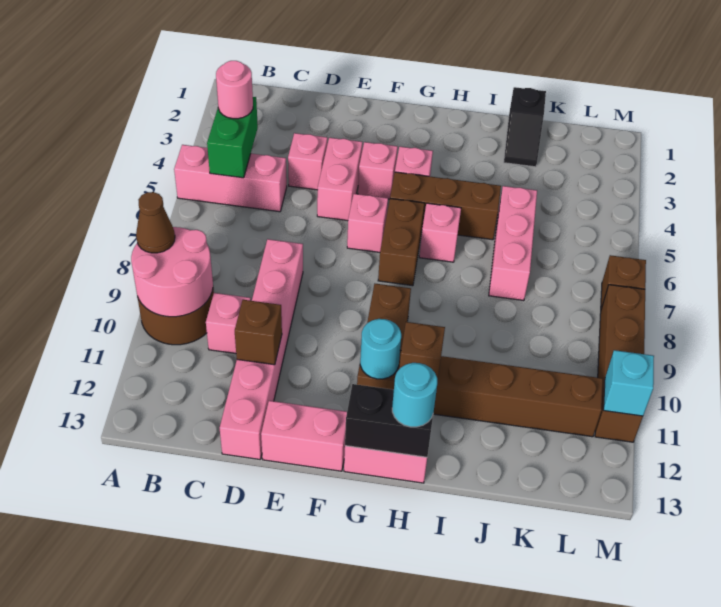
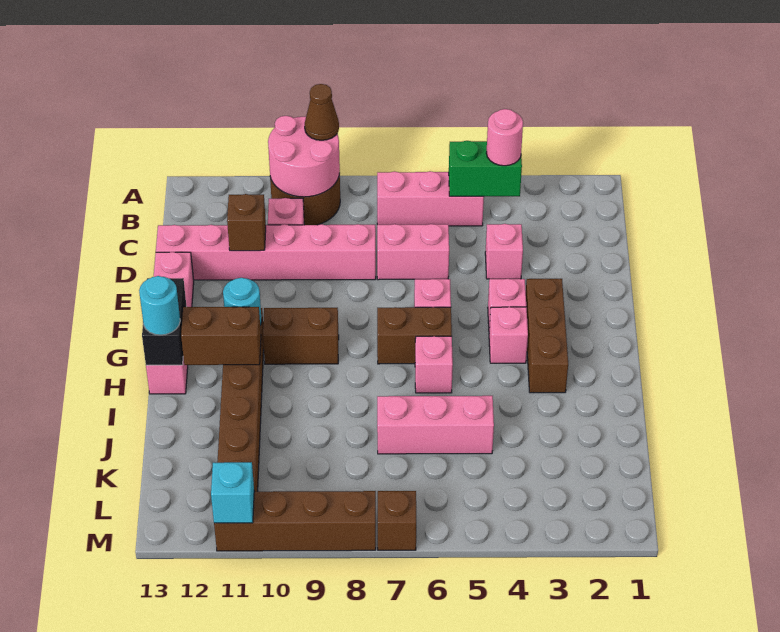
pink brick A5:C5 level 1 -> pink brick B5:B7 level 1
pink brick E4:E5 level 1 -> pink brick D6:D7 level 1
brown brick G5:I5 level 1 -> brown brick F3:H3 level 1
brown brick H11 level 2 -> brown brick H11:H12 level 2
black slope J1:J2 level 1 top 1 -> none

